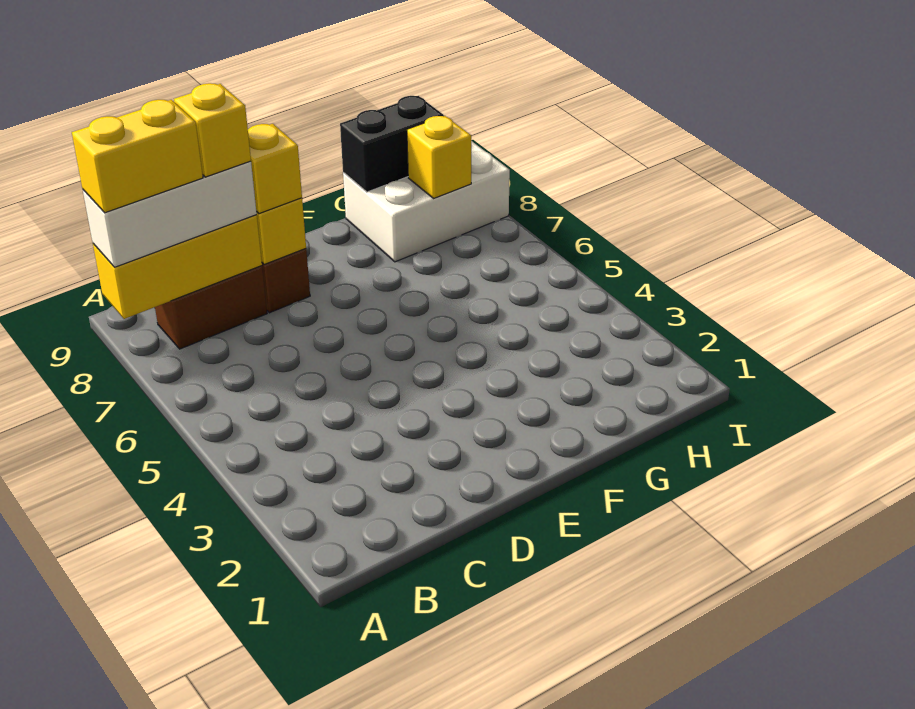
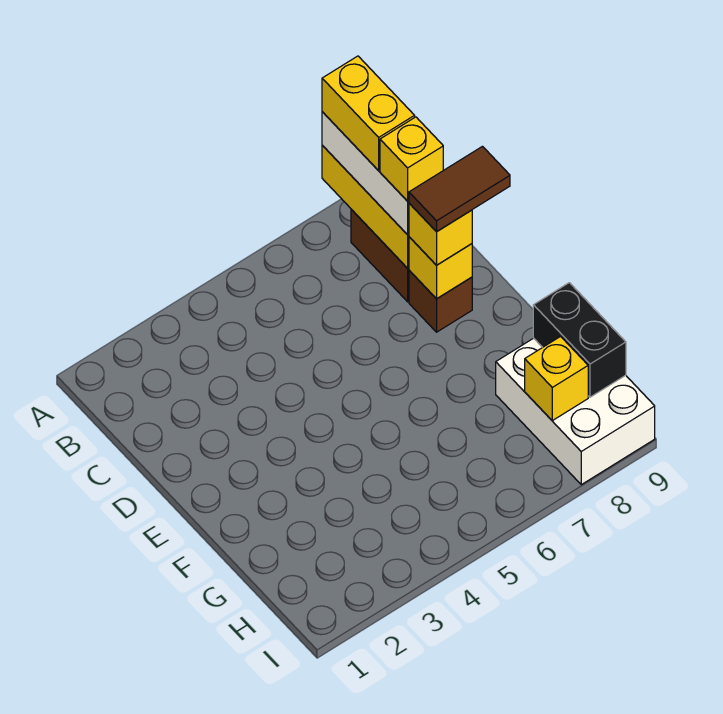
none -> brown tile D8:D9 level 4

